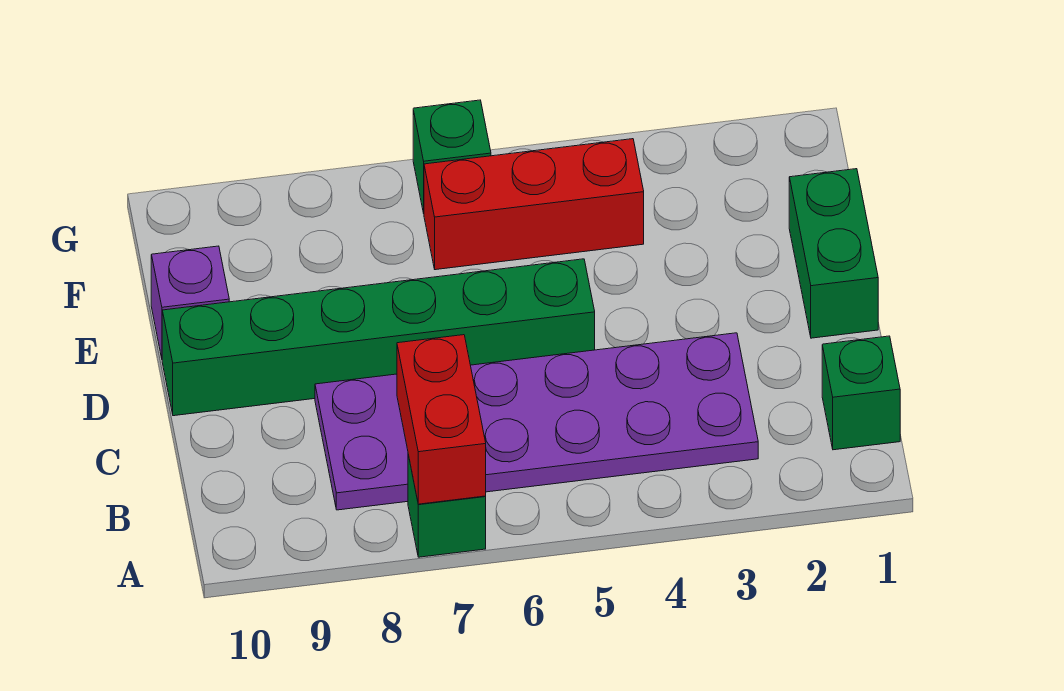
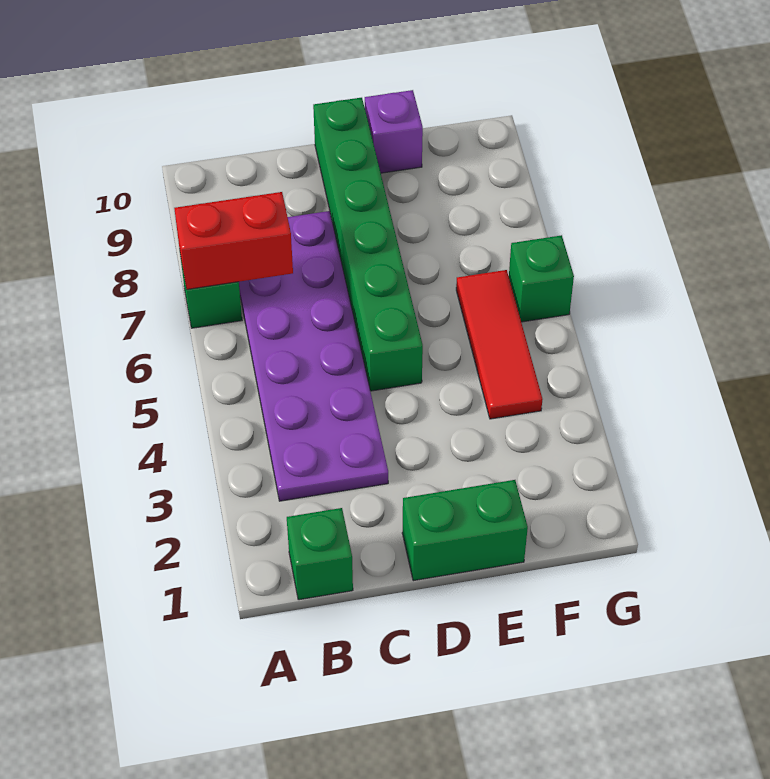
red brick F4:F6 level 1 -> red tile F4:F6 level 1

